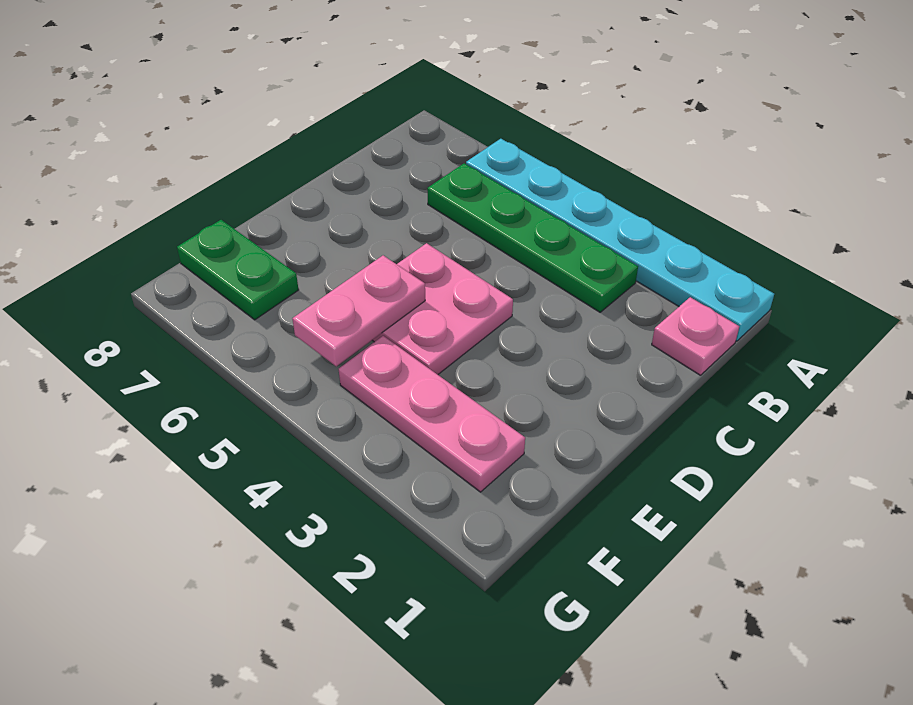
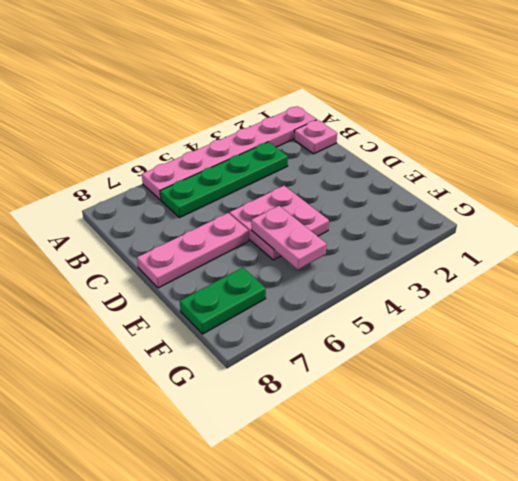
cyan plate A1:A6 level 1 -> pink plate A1:A6 level 1
pink plate F2:F4 level 1 -> pink plate D6:D8 level 1

